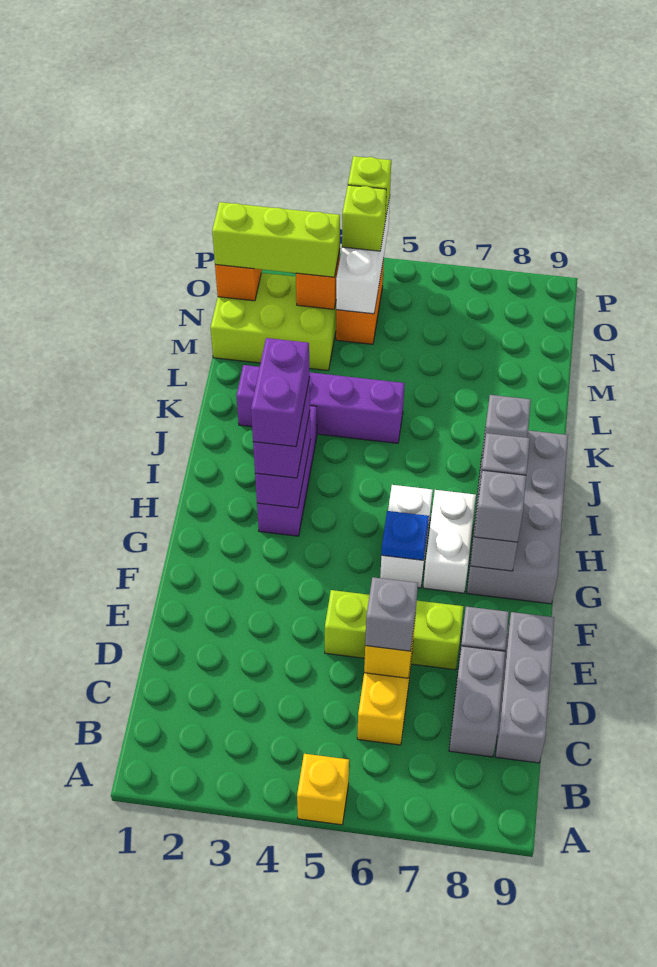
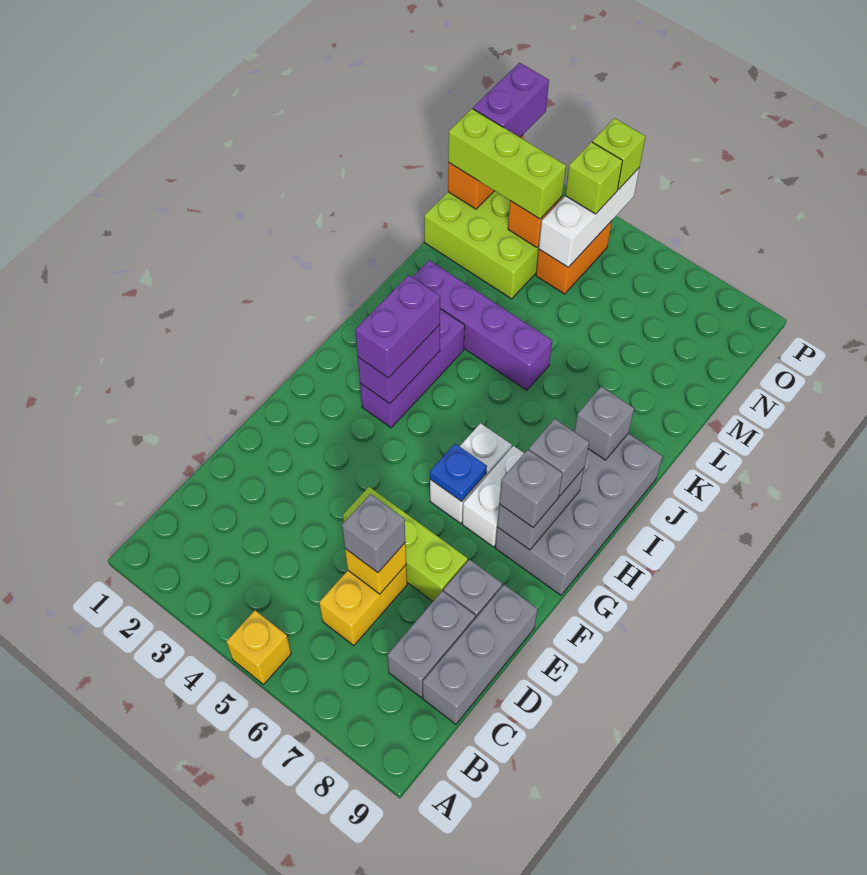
purple brick H3:I3 level 4 -> purple brick O1:P1 level 3

